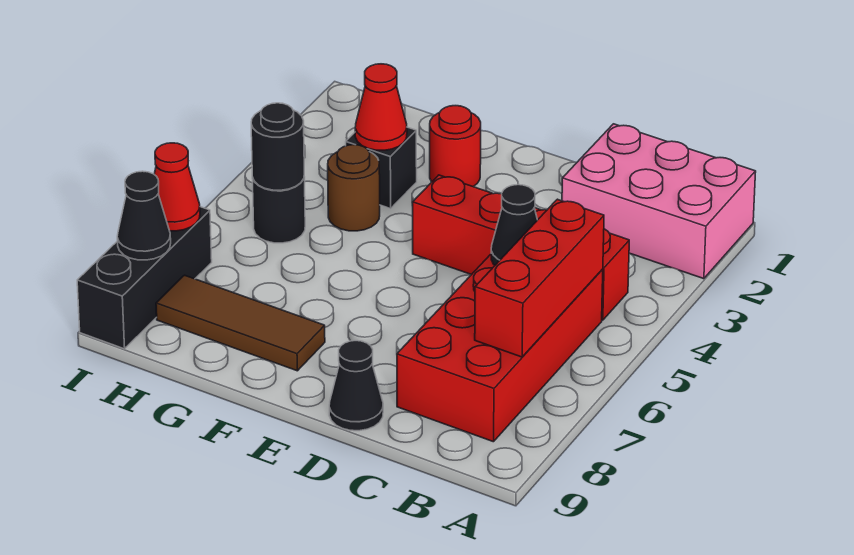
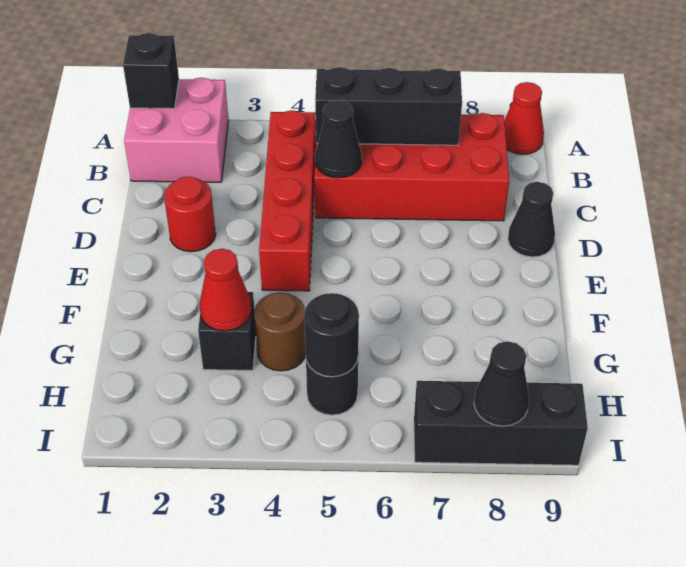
pink brick A1:C2 level 1 -> pink brick A1:B2 level 1
none -> black brick A1 level 2
red brick B5:B7 level 2 -> black brick B5:B7 level 2
red round brick F2 level 1 -> red round brick D2 level 1
brown tile F8:H8 level 1 -> none
red cone I7 level 2 -> red cone A9 level 1

